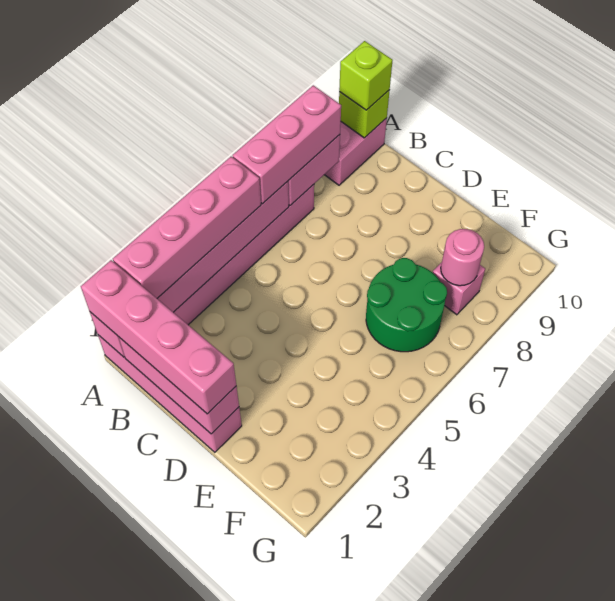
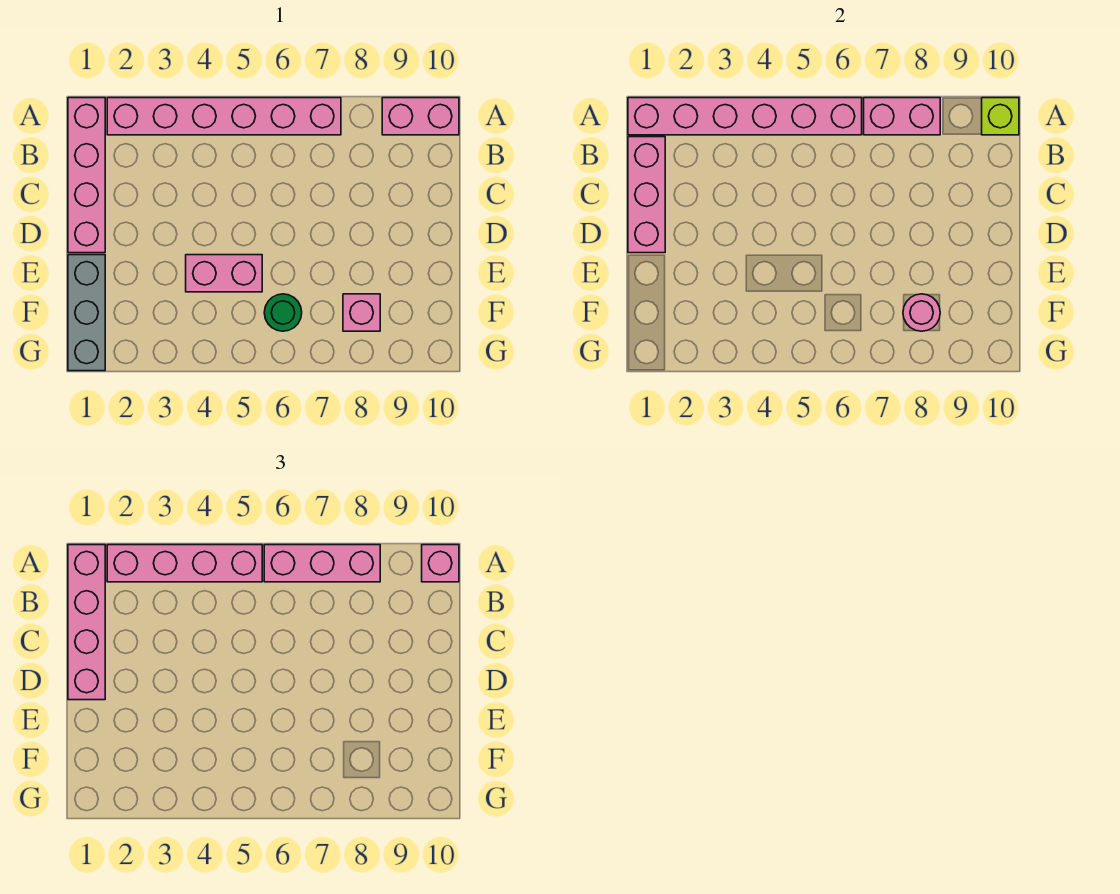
lime brick A10 level 3 -> pink brick A10 level 3
none -> grey brick E1:G1 level 1
none -> pink brick E4:E5 level 1
green round brick E6:F7 level 1 -> green round brick F6 level 1

